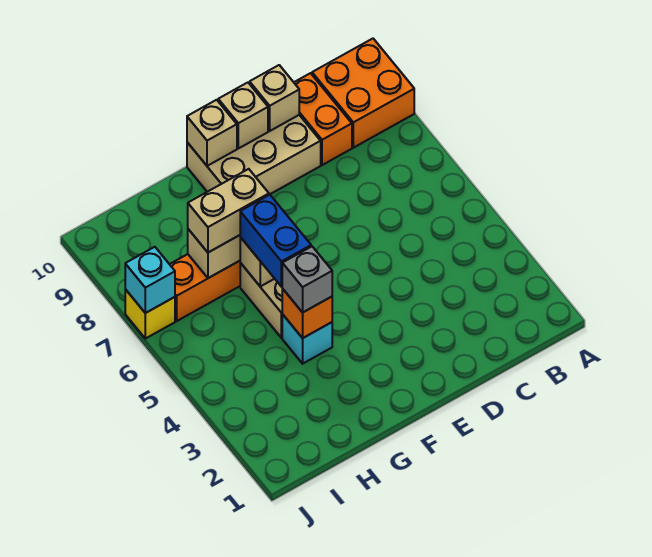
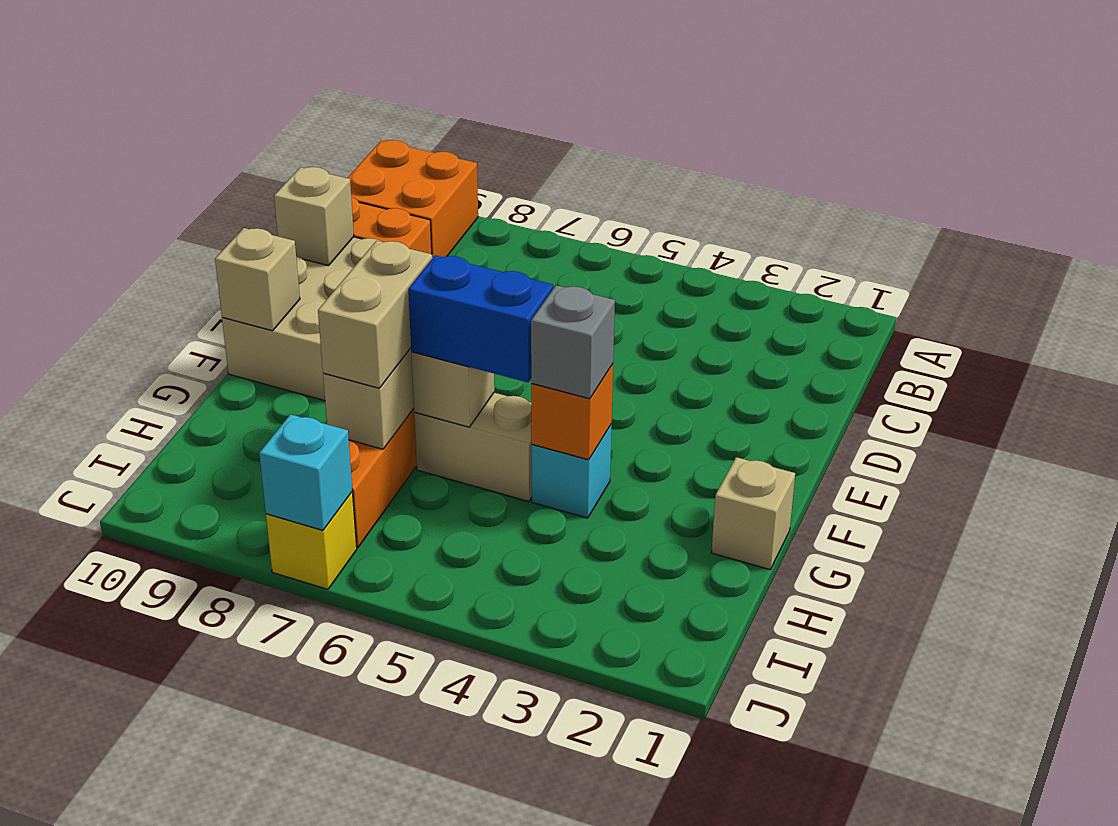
tan brick E10 level 2 -> tan brick G1 level 1

